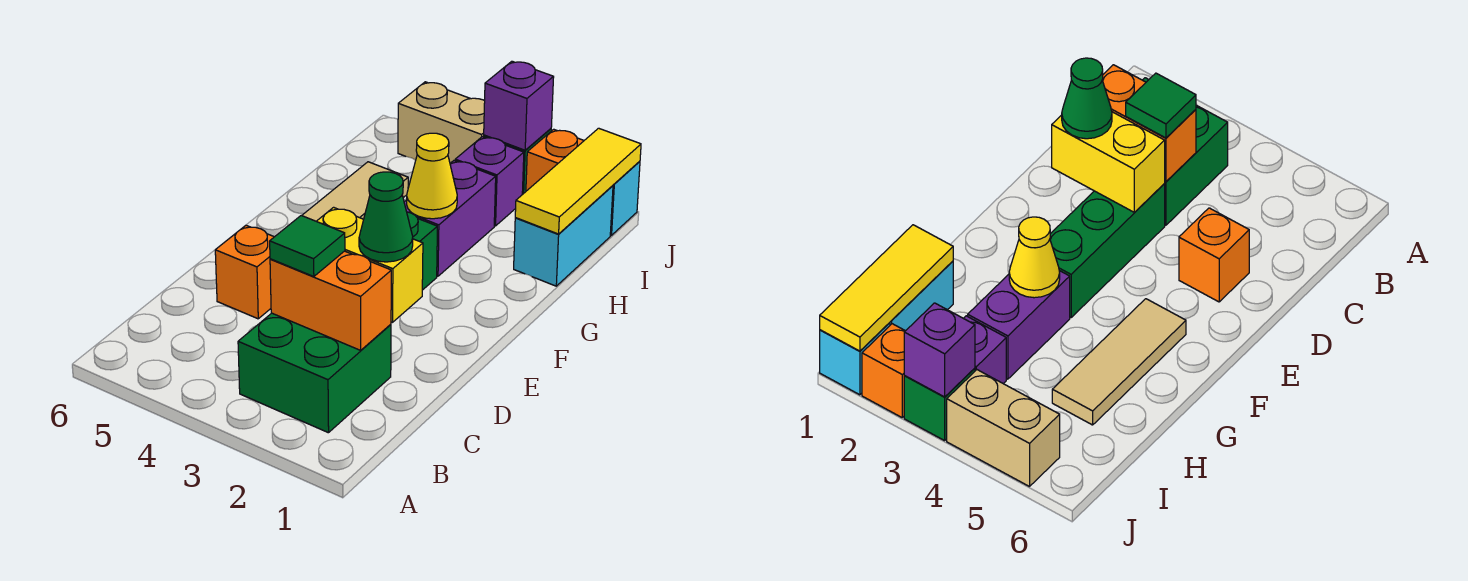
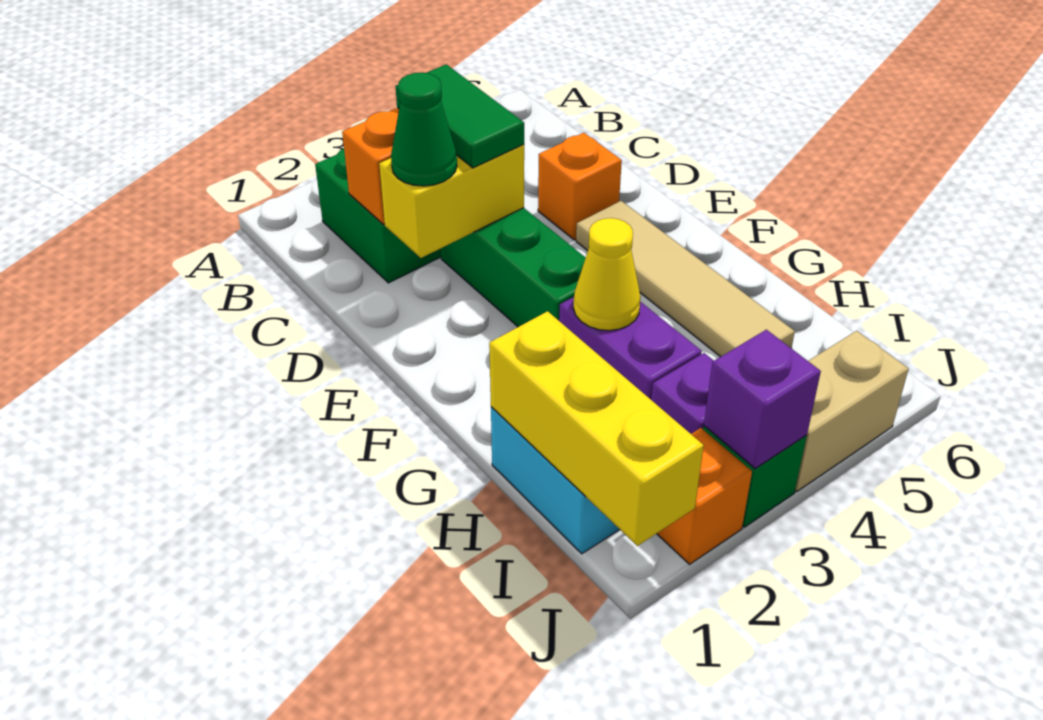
green tile C3 level 3 -> green tile C3:D3 level 3
tan tile F5:H5 level 1 -> tan tile E5:H5 level 1
yellow tile H1:J1 level 2 -> yellow brick H1:J1 level 2
cyan brick J1 level 1 -> none

